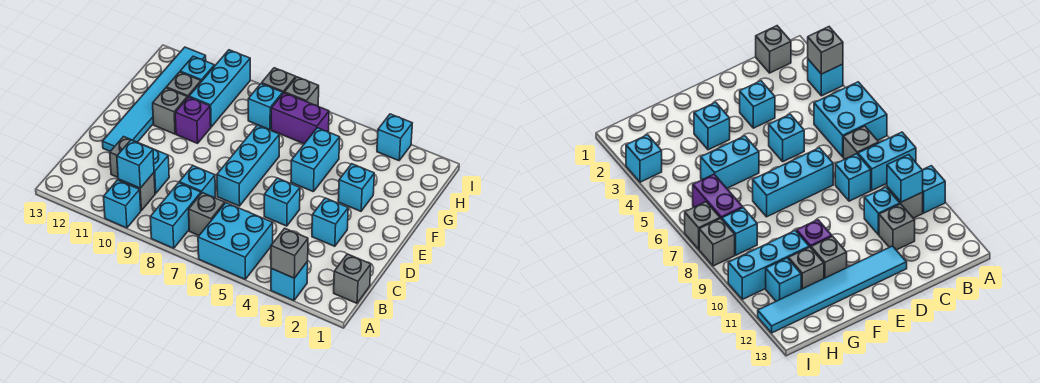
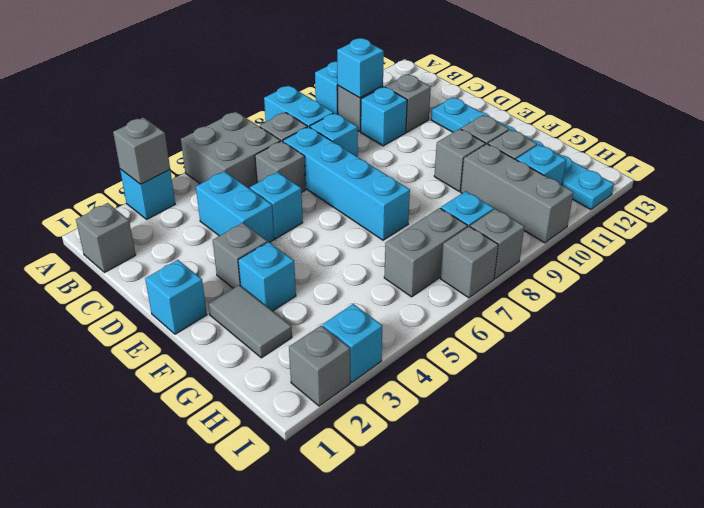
cyan brick A5:B6 level 1 -> grey brick A5:B6 level 1
none -> grey brick C6 level 1
cyan brick D3 level 1 -> cyan brick E1 level 1
cyan brick D7:F7 level 1 -> cyan brick C7:F7 level 1
cyan tile D12:I12 level 1 -> cyan plate D12:I12 level 1
none -> grey brick E3 level 1
none -> grey tile F2:G2 level 1
cyan brick F5:G5 level 1 -> cyan brick C4:D4 level 1
purple brick F10 level 1 -> grey brick F10 level 1
cyan brick G10:I10 level 1 -> grey brick G10:I10 level 1
purple brick H6:H7 level 1 -> grey brick H6:H7 level 1
none -> grey brick I2 level 1

